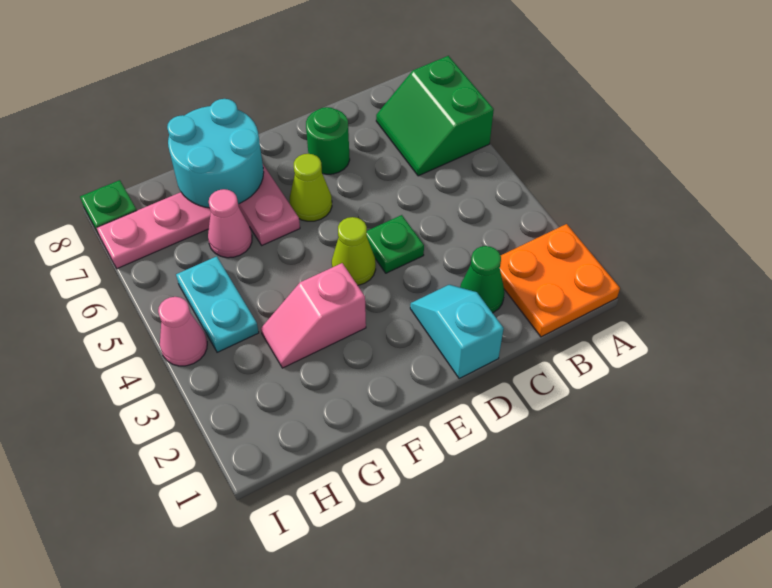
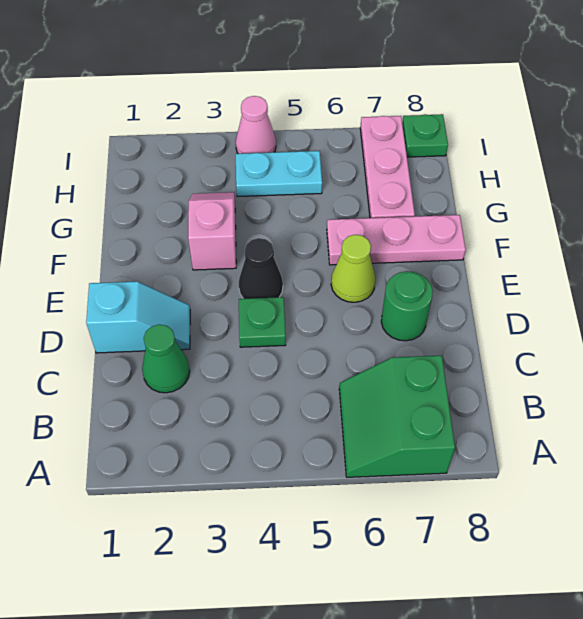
orange plate A1:B2 level 1 -> none
green slope A6:B7 level 1 top A -> green slope A6:B7 level 1 top 7
lime cone E4 level 1 -> black cone E4 level 1
cyan round brick F7:G8 level 2 -> none
pink cone G6 level 1 -> none

